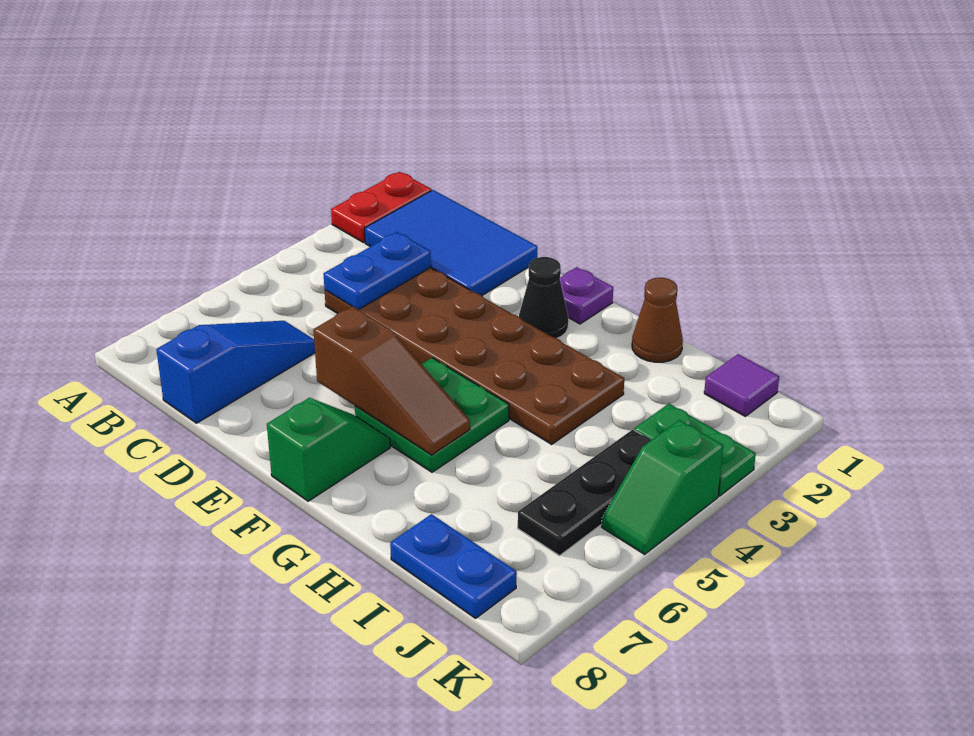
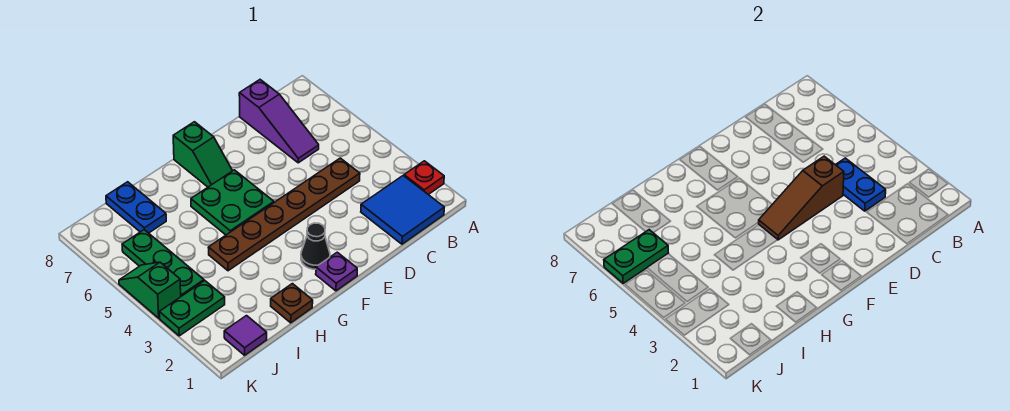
red plate A1:A2 level 1 -> red plate A2 level 1
blue tile B1:D2 level 1 -> blue tile B1:C2 level 1
brown plate C3:H4 level 1 -> brown plate C4:H4 level 1
blue slope C6:C8 level 1 top 8 -> purple slope C6:C8 level 1 top 8
brown slope E6:G6 level 2 top E -> brown slope D4:F4 level 2 top D
brown cone H1 level 1 -> brown plate H1 level 1
blue plate I8:J8 level 1 -> blue plate I7:I8 level 1
black plate J4:J6 level 1 -> green plate J4:J6 level 1
none -> green plate J6:K6 level 2

